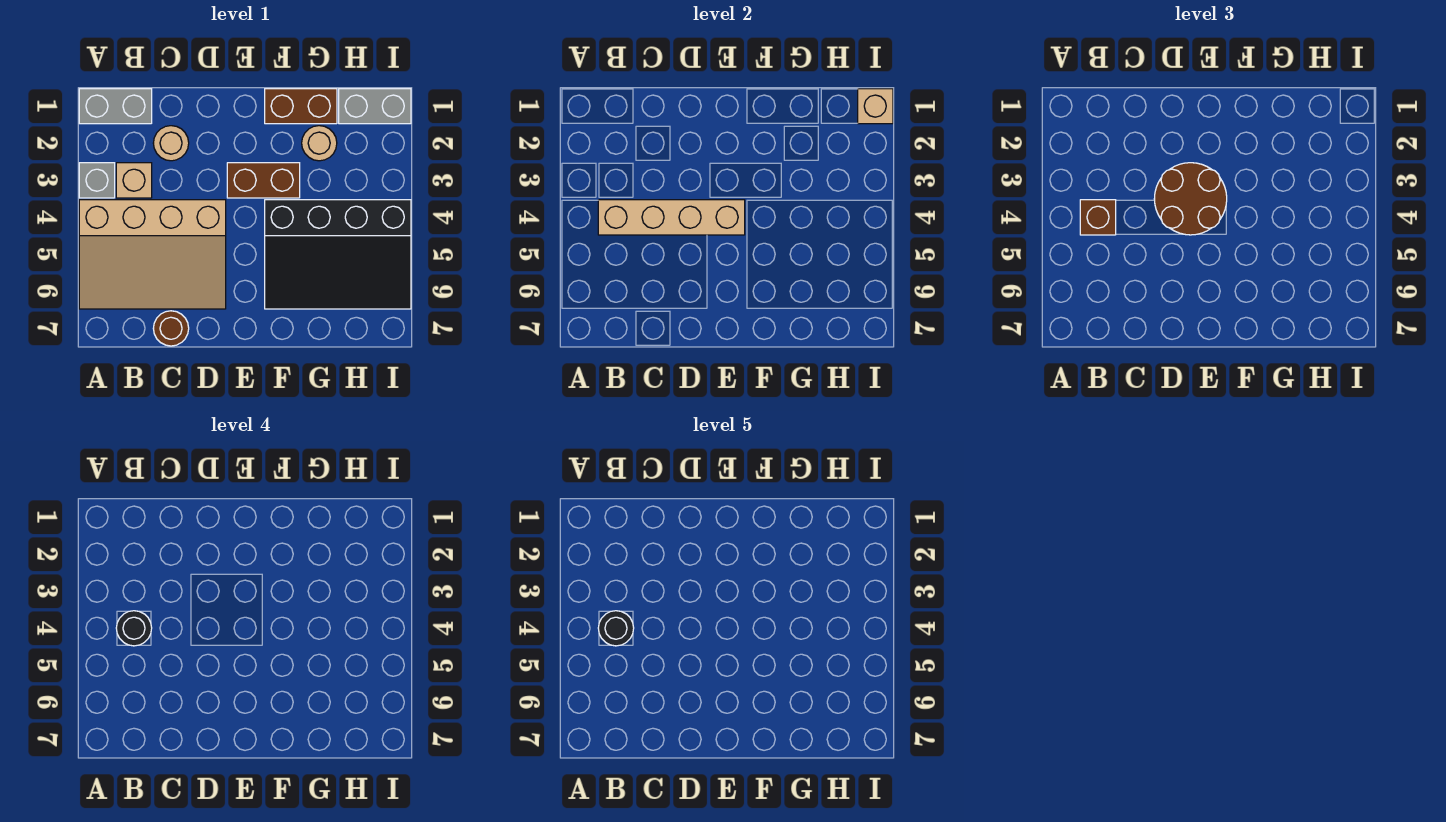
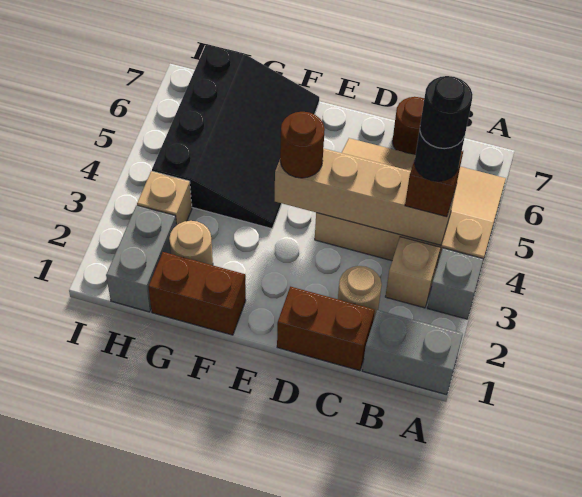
brown round brick D3:E4 level 3 -> brown round brick E4 level 3
brown brick E3:F3 level 1 -> brown brick C1:D1 level 1
black slope F4:I6 level 1 top 4 -> black slope F4:H7 level 1 top H
grey brick H1:I1 level 1 -> grey brick H1:H2 level 1
tan brick I1 level 2 -> tan brick H3 level 1

